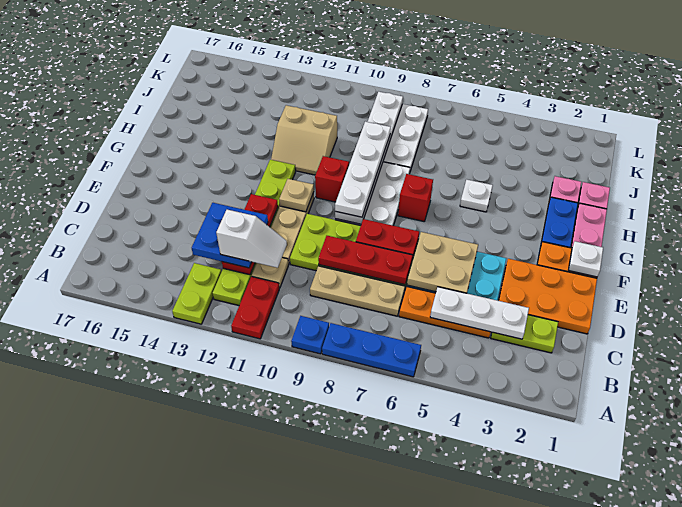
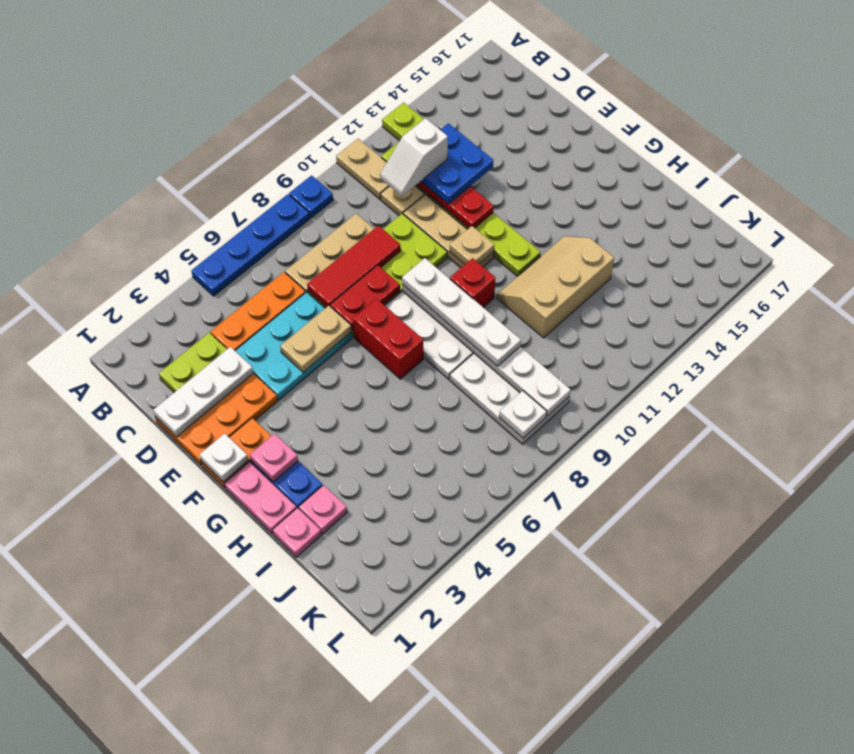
blue plate A6:A8 level 1 -> blue plate A5:A8 level 1
red plate A11:B11 level 1 -> tan plate A11:B11 level 1
white plate C3:C5 level 2 -> white plate D1:D3 level 2
tan plate D5:E6 level 2 -> tan plate E5:E6 level 2
red plate D7:D9 level 2 -> red tile D7:D9 level 2
none -> pink plate G2 level 2
red brick G7 level 1 -> red brick F7:G7 level 1
white plate H5 level 1 -> white plate K8 level 2
tan slope H11:I12 level 1 top I -> tan slope H11:I13 level 1 top I

